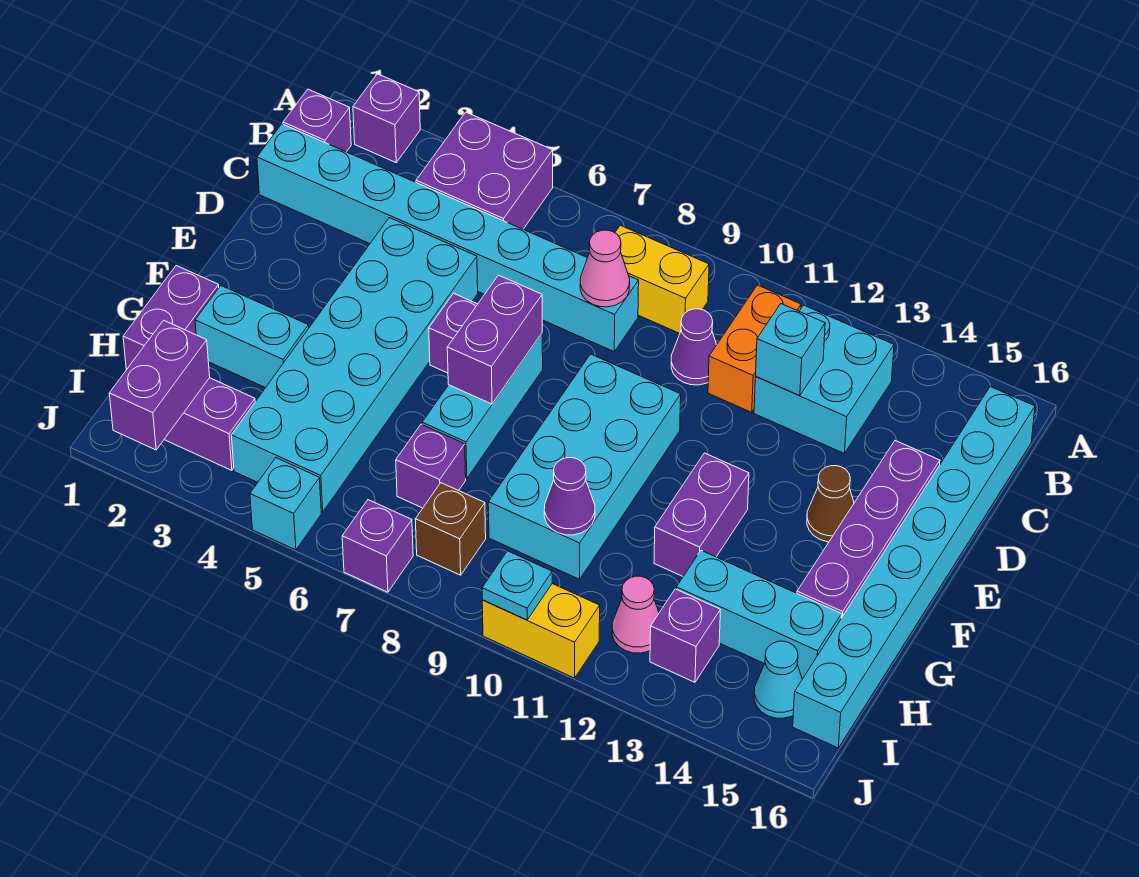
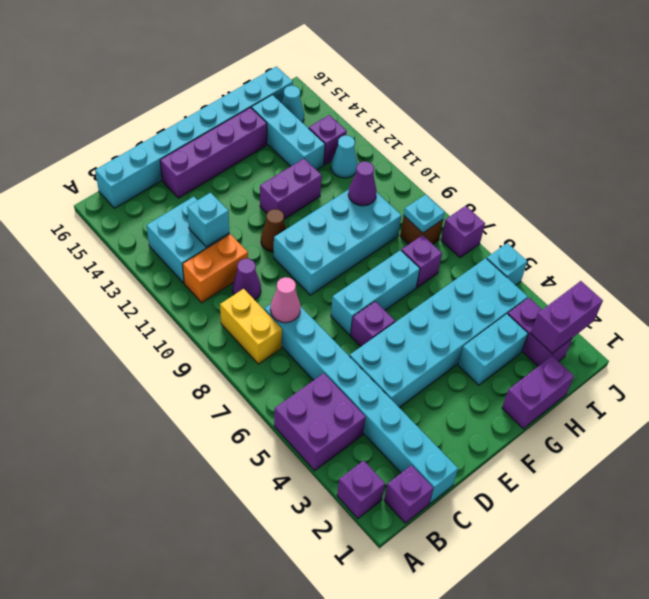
purple brick E7:F7 level 2 -> none
brown cone E14 level 1 -> brown cone E11 level 1
cyan brick G2:G3 level 1 -> cyan brick G3:H3 level 1
pink cone I12 level 1 -> cyan cone I12 level 1
yellow brick J10:J11 level 1 -> none
cyan plate J10 level 2 -> cyan plate I8 level 2

